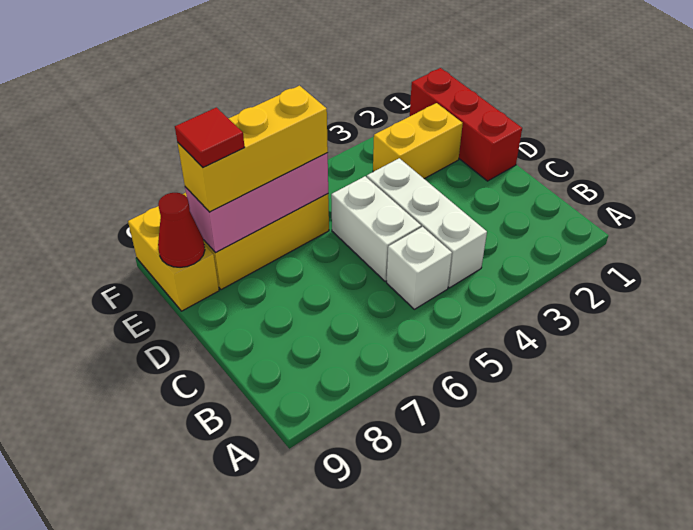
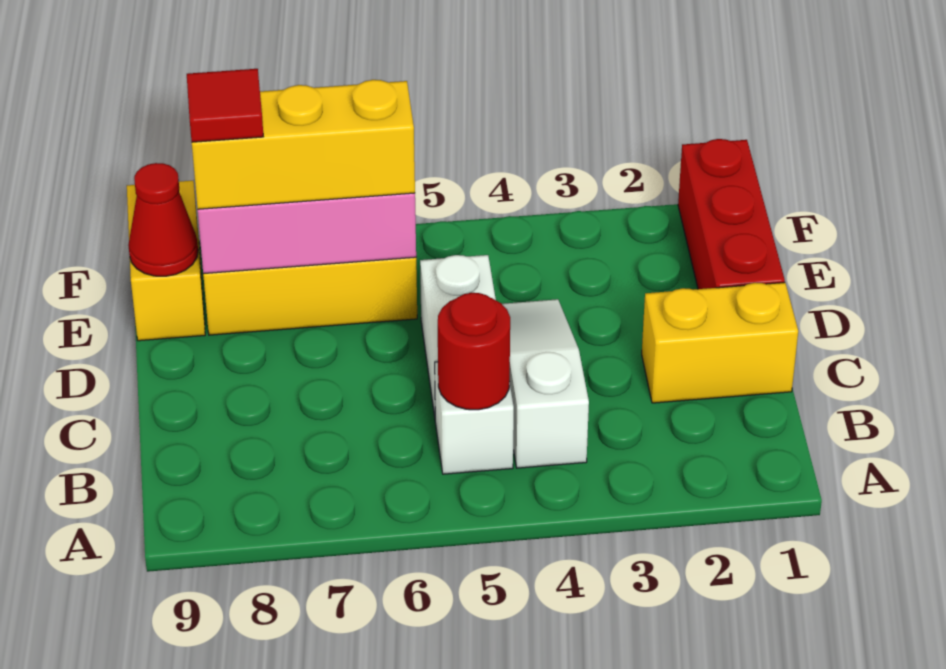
white brick B4:D4 level 1 -> white slope B4:D4 level 1 top B
none -> red round brick B5 level 2
yellow brick E2:E3 level 1 -> yellow brick C1:C2 level 1

